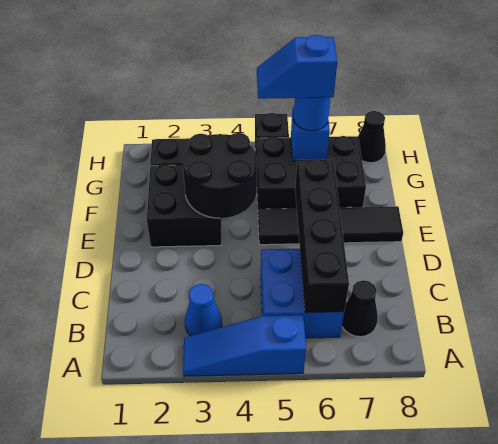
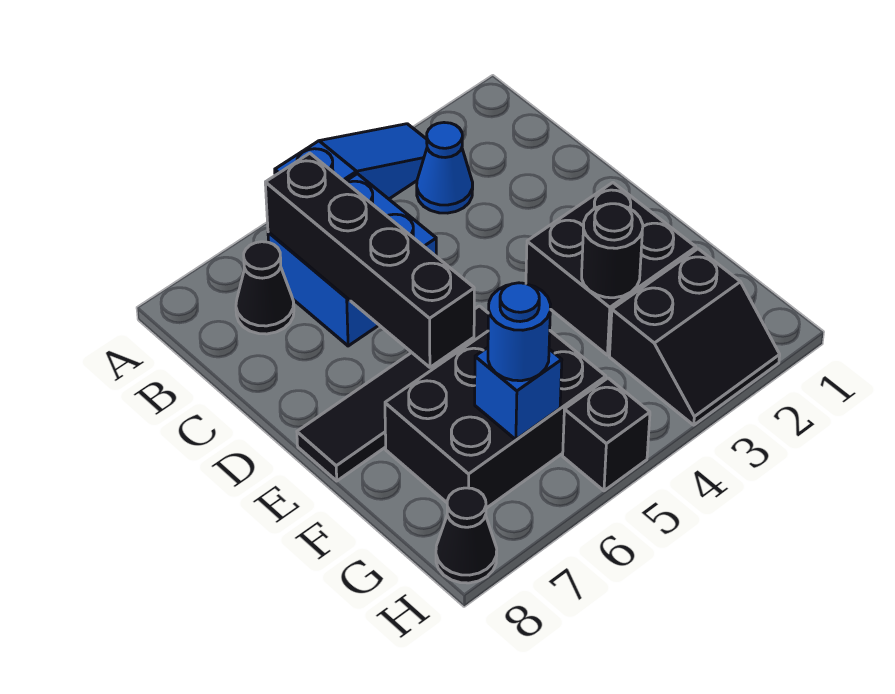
black round brick E3:F4 level 2 -> black round brick F3 level 2
blue slope G5:G6 level 4 top 6 -> none

